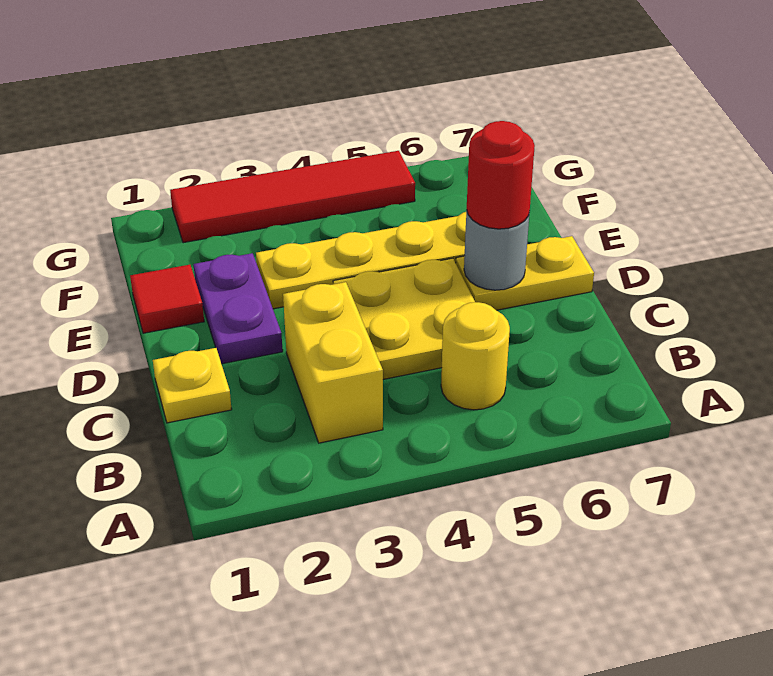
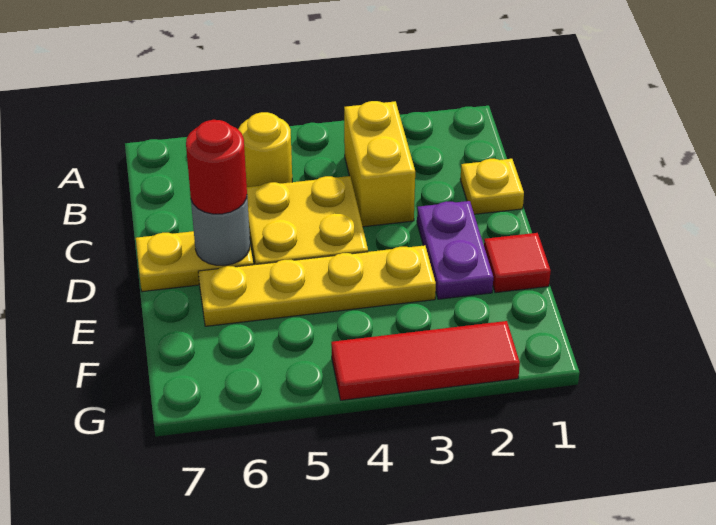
red tile G2:G5 level 1 -> red tile G2:G4 level 1

